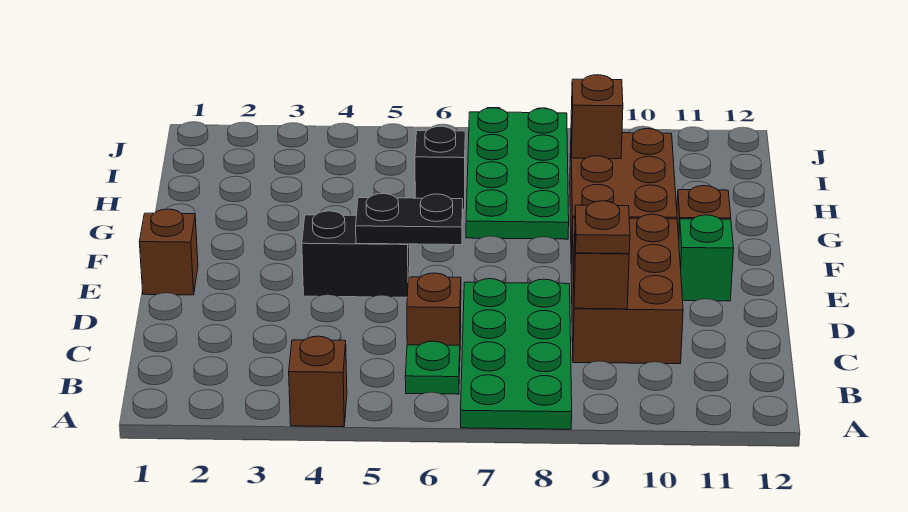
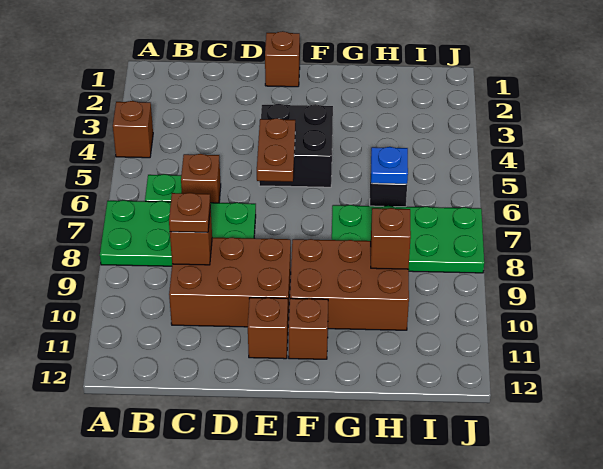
black brick E4:E5 level 1 -> black brick E4:F5 level 1
black plate E5:E6 level 2 -> brown plate E5:E6 level 2
green brick E11 level 1 -> brown brick E11 level 1
none -> blue plate H6 level 2

